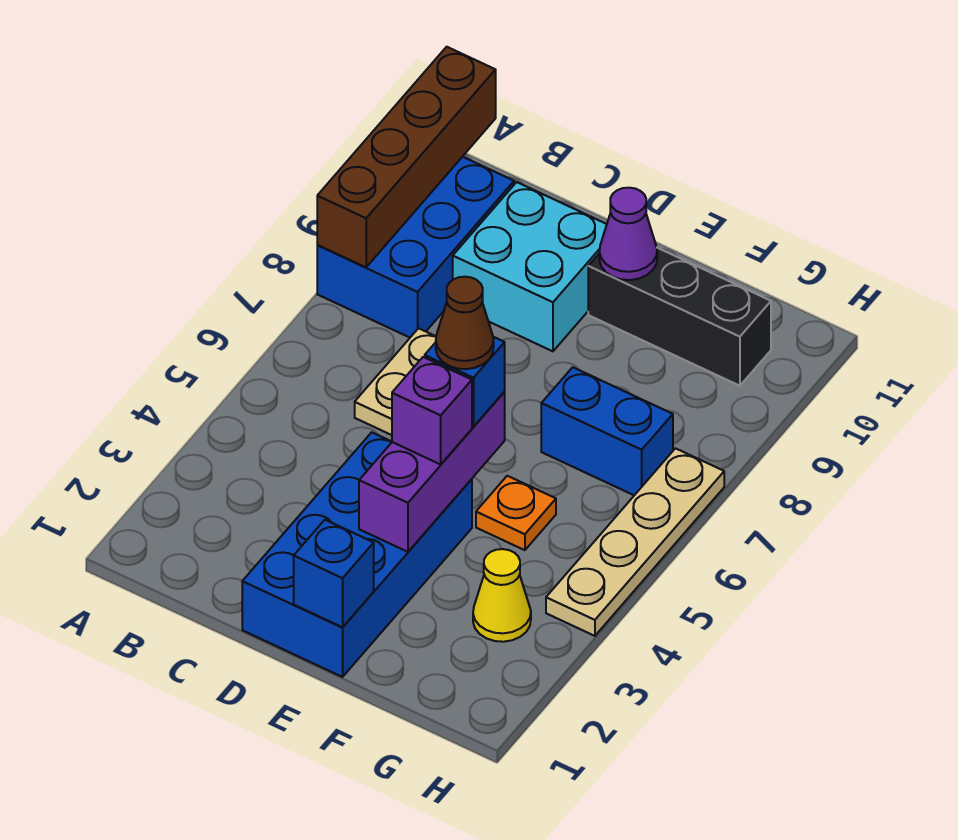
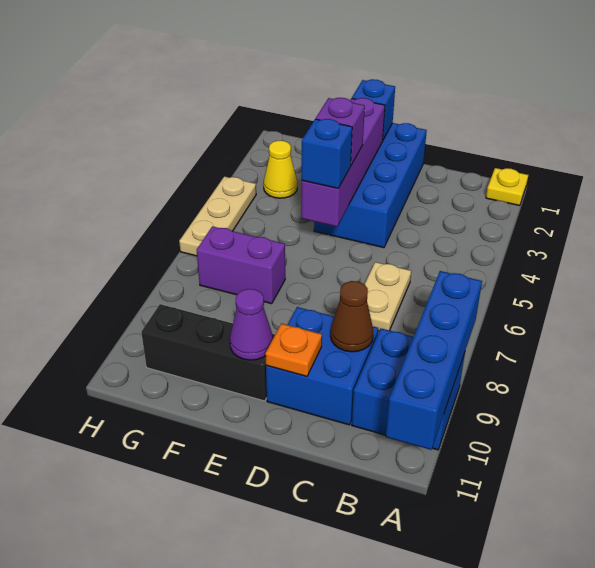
none -> yellow plate A1 level 1
blue brick A8:B10 level 1 -> blue brick A9:B10 level 1
brown brick A8:A11 level 2 -> blue brick A8:A11 level 2
cyan brick C9:D10 level 1 -> blue brick C9:D10 level 1
purple brick E3:E5 level 2 -> purple brick E2:E5 level 2
brown cone E5 level 4 -> brown cone C9 level 2
orange plate F5 level 1 -> orange plate D10 level 2
blue brick F7:G7 level 1 -> purple brick F7:G7 level 1
tan plate H4:H7 level 1 -> tan plate H4:H6 level 1

